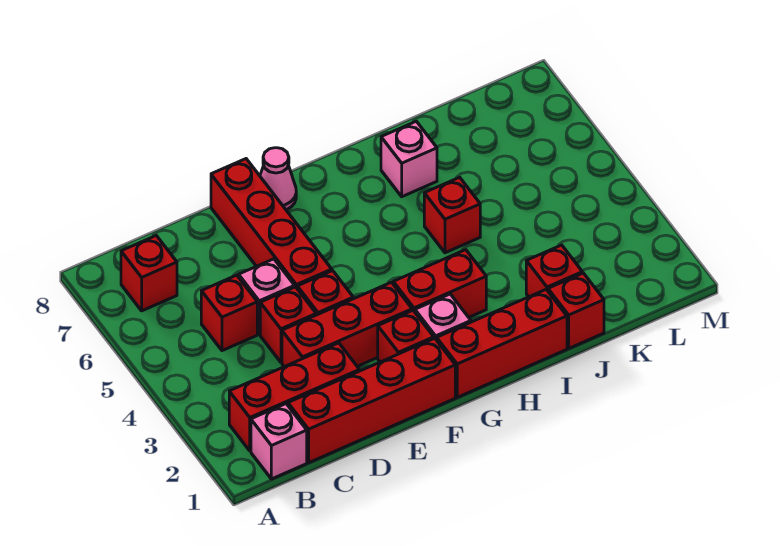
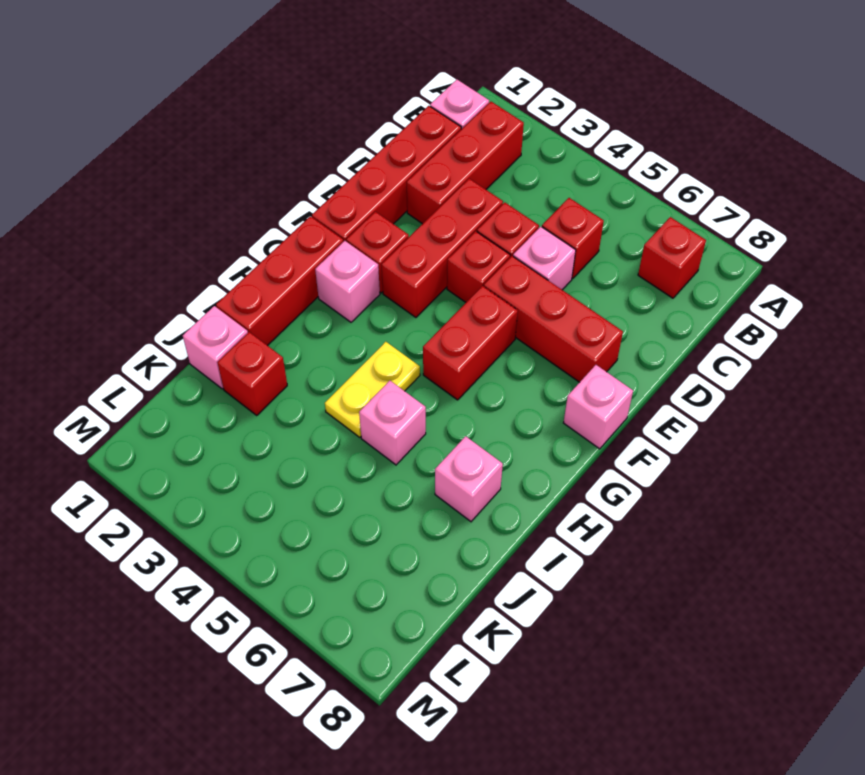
red brick E5:E8 level 1 -> red brick E5:E7 level 1
pink cone F8 level 1 -> pink brick F8 level 1
red brick G3:H3 level 1 -> red brick F5:G5 level 1
none -> yellow plate H4:I4 level 1
red brick I5 level 1 -> pink brick I5 level 1
red brick J1 level 1 -> pink brick J1 level 1

